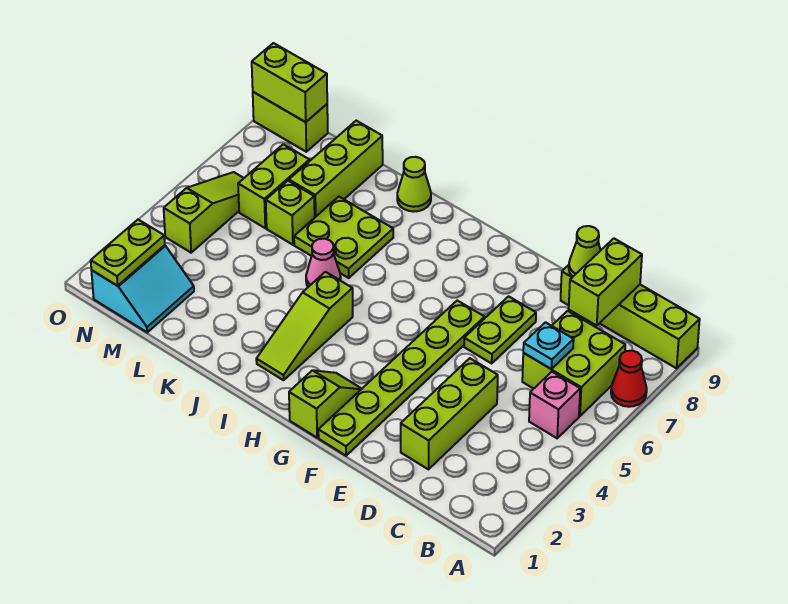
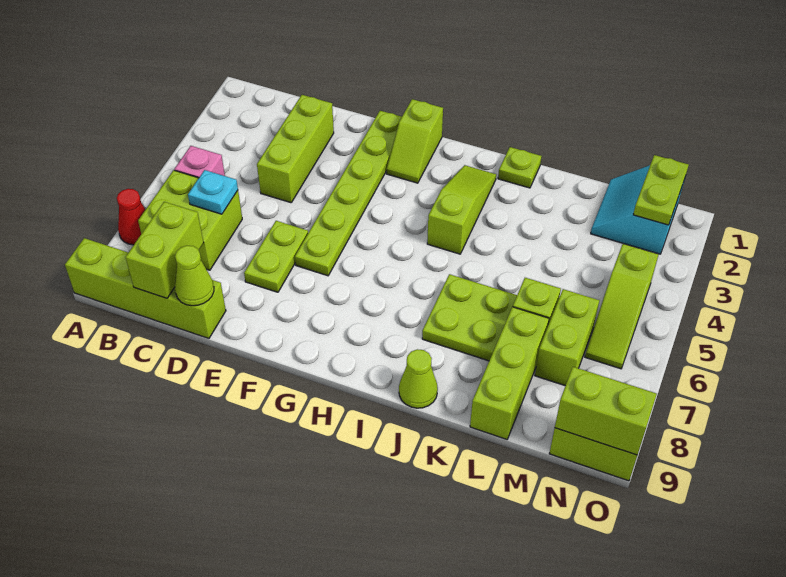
none -> lime plate J1 level 1
pink cone J5 level 1 -> none

